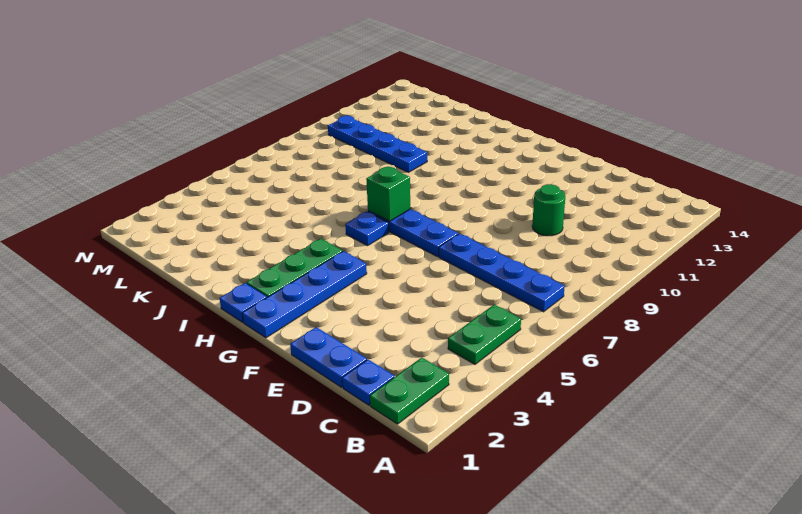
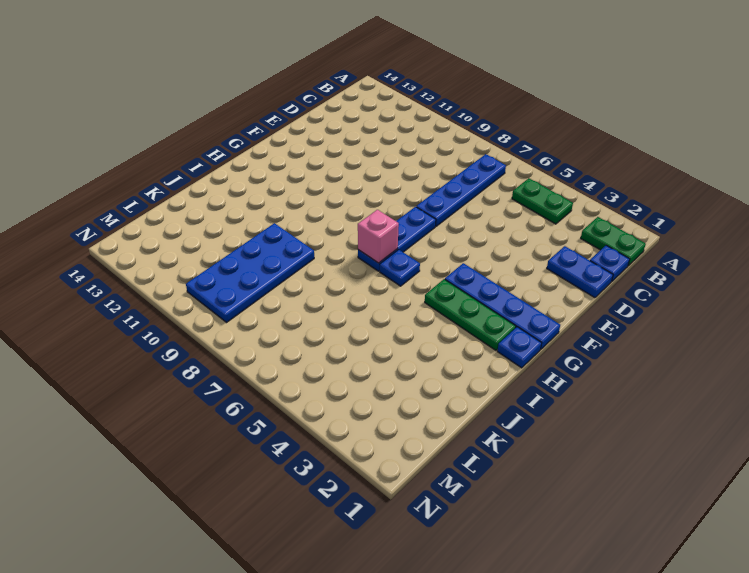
blue plate D1:E1 level 1 -> blue plate D1:D2 level 1
green round brick D10 level 1 -> none
green brick H7 level 2 -> pink brick H7 level 2
blue plate J10:M10 level 1 -> blue plate J9:M10 level 1

